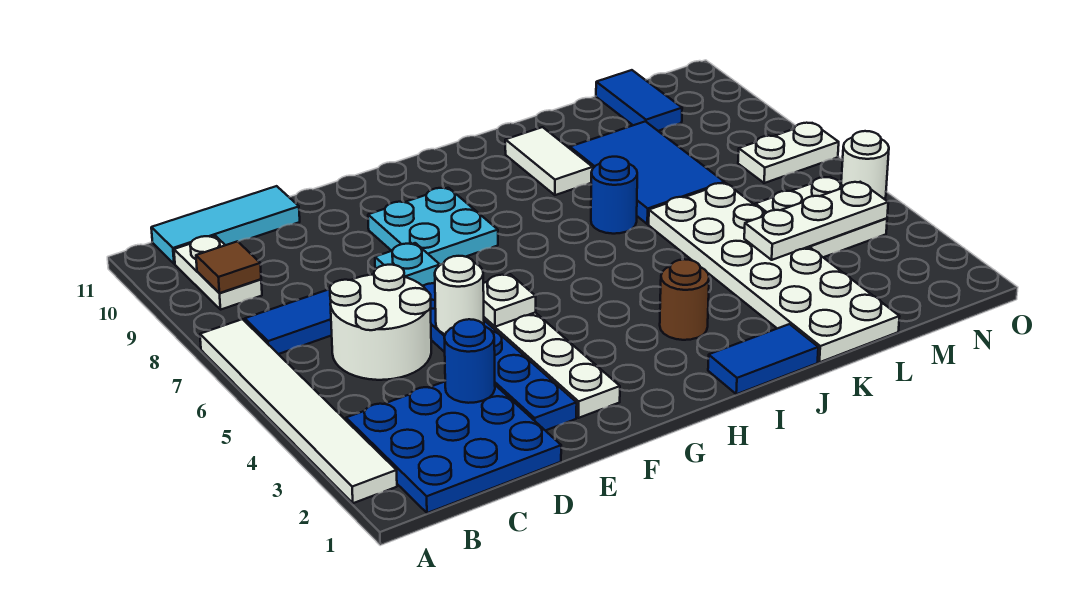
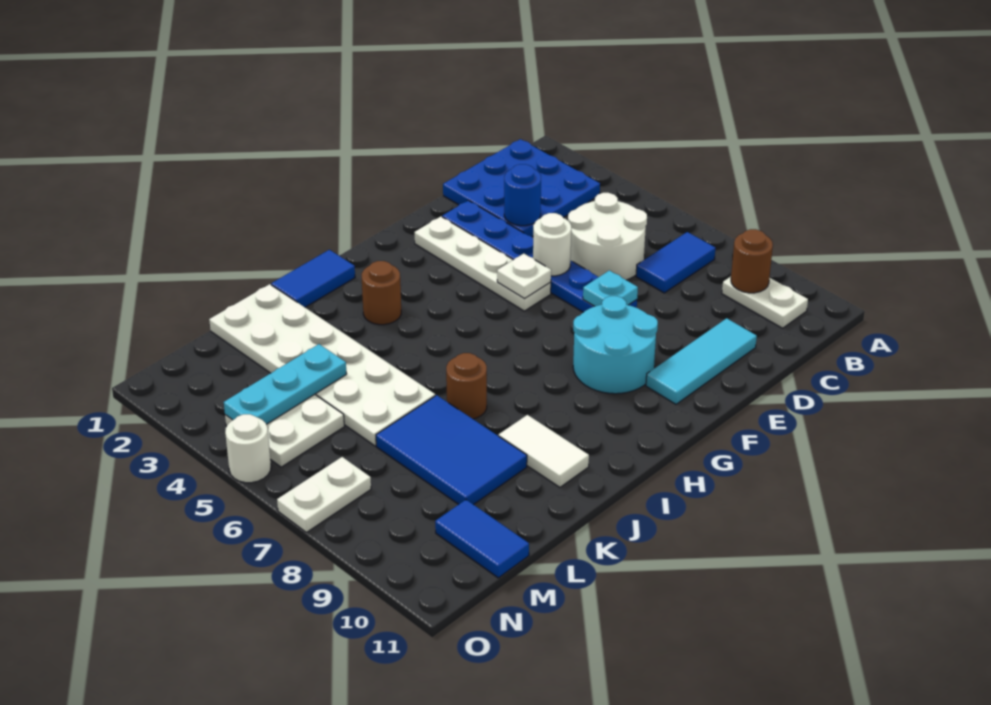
white tile A2:A7 level 1 -> none
brown tile B9 level 2 -> brown round brick B9 level 2
cyan tile B11:D11 level 1 -> cyan tile D10:F10 level 1
cyan plate F8:G9 level 1 -> cyan round brick F8:G9 level 1
blue round brick J7 level 1 -> brown round brick J7 level 1
white plate L4:N4 level 2 -> cyan plate L4:N4 level 2

